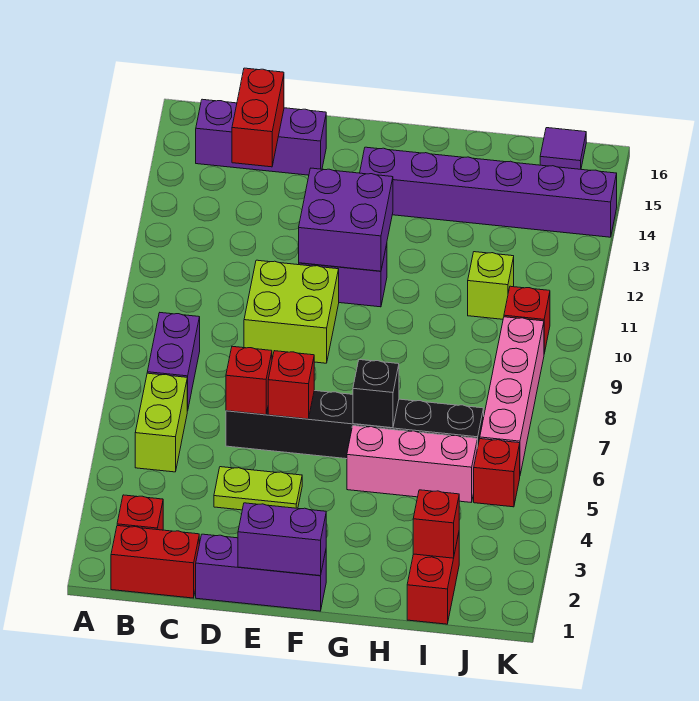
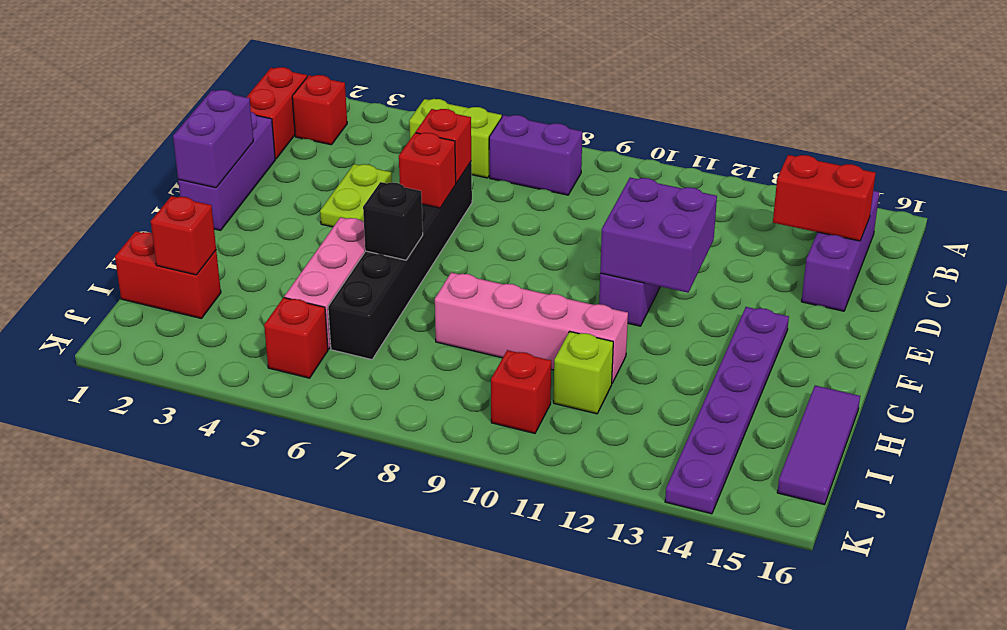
lime brick D9:E10 level 1 -> none
purple brick F14:K14 level 1 -> purple plate F14:K14 level 1
pink brick J6:J9 level 1 -> pink brick H8:H11 level 1
purple tile J16 level 1 -> purple tile H16:J16 level 1

